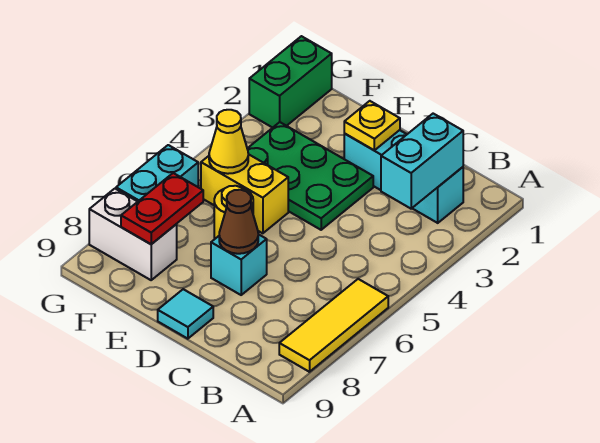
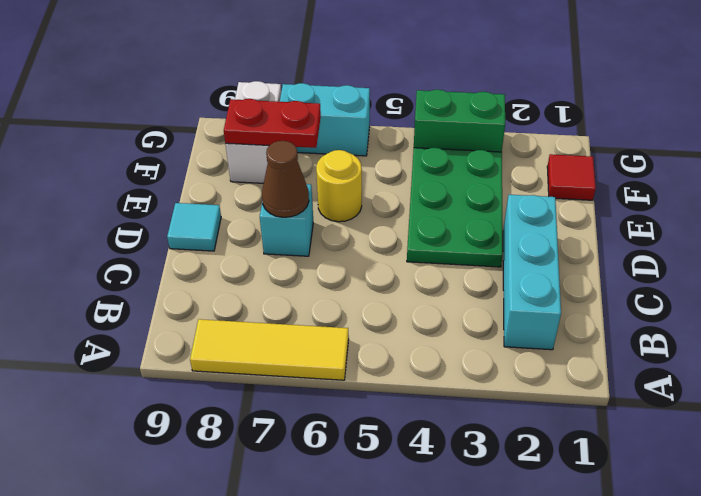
cyan brick B2:B3 level 2 -> none
yellow plate D2 level 2 -> none
yellow brick E5:F5 level 1 -> none
none -> red tile F1 level 1
yellow cone F5 level 2 -> none
green brick G1:G2 level 1 -> green brick G3:G4 level 1

